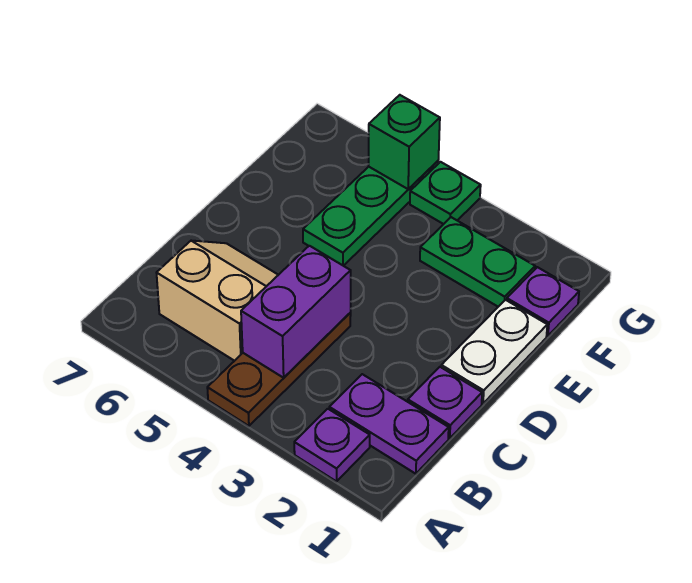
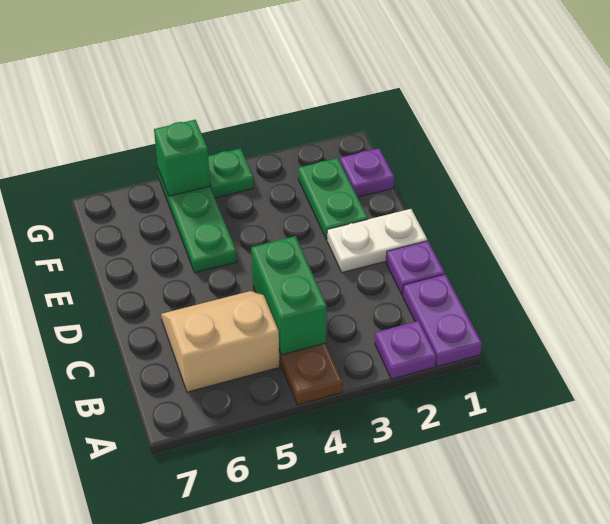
purple plate B1:B2 level 1 -> purple plate A1:B1 level 1
purple brick B4:C4 level 2 -> green brick B4:C4 level 2
white plate D1:E1 level 1 -> white plate D1:D2 level 1
green plate F2:F3 level 1 -> green plate E2:F2 level 1

